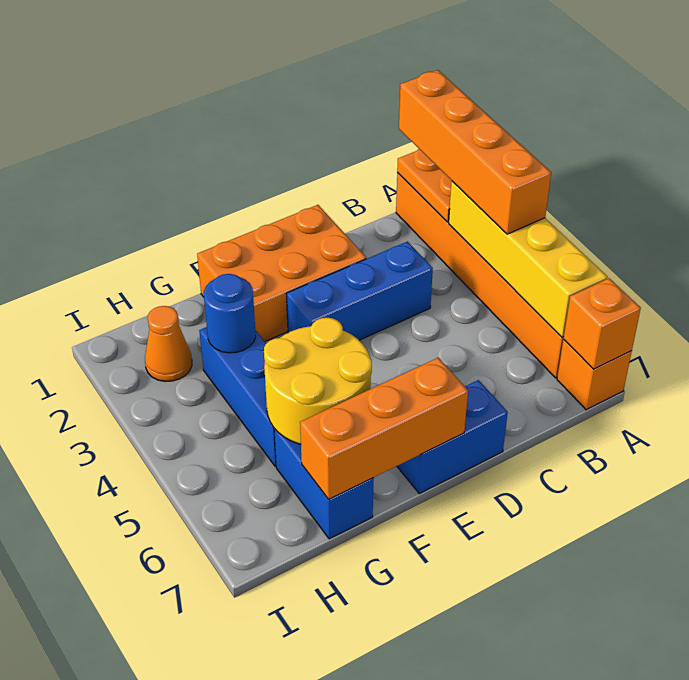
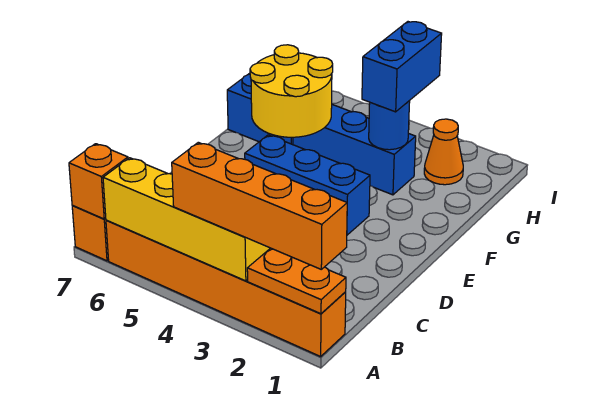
blue brick C3:E3 level 1 -> blue brick E3:E5 level 1
orange brick D1:F2 level 1 -> none
blue brick D7:E7 level 1 -> blue brick G3:H3 level 3
orange brick E7:G7 level 2 -> none

